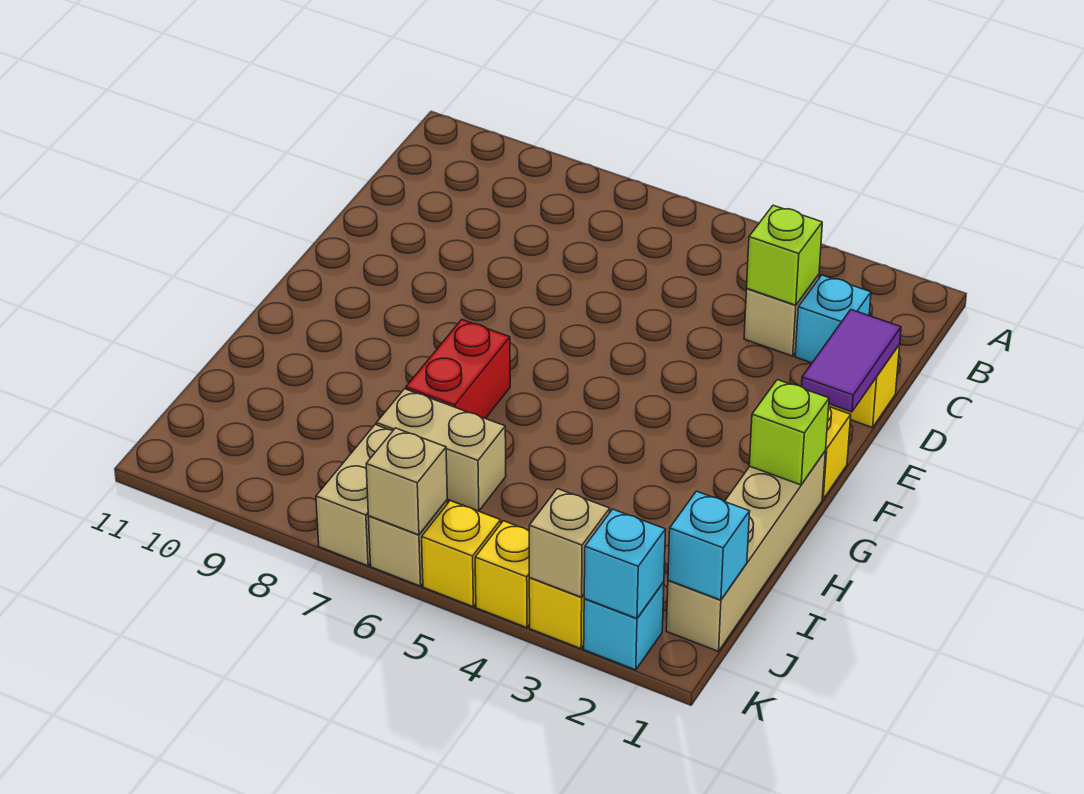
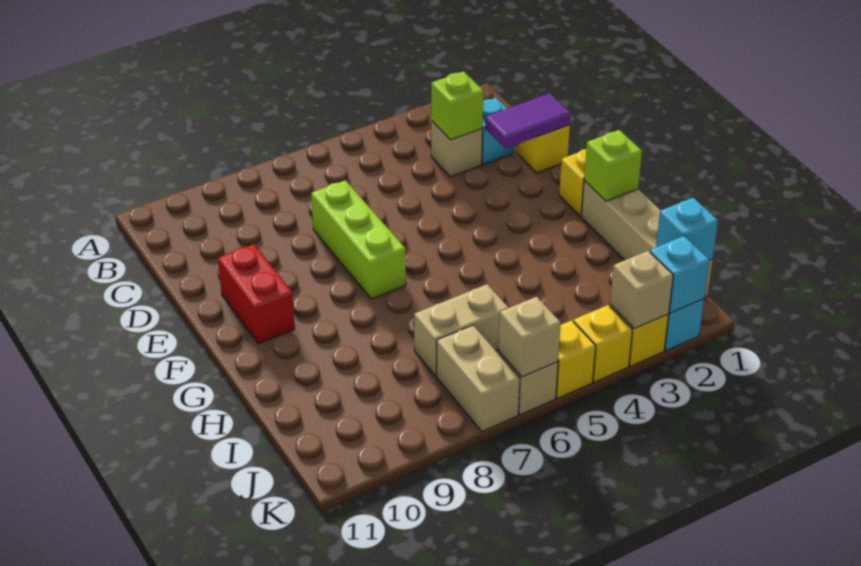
purple tile D1:E1 level 2 -> purple tile D1:D2 level 2
none -> lime brick D7:F7 level 1
red brick G7:H7 level 1 -> red brick E10:F10 level 1

